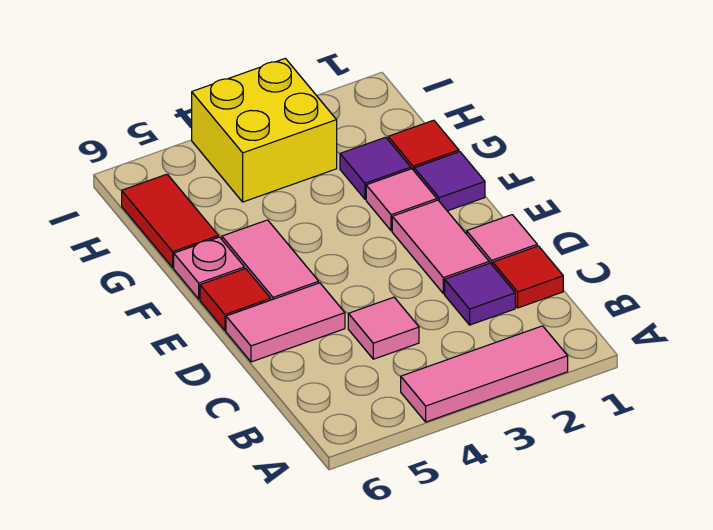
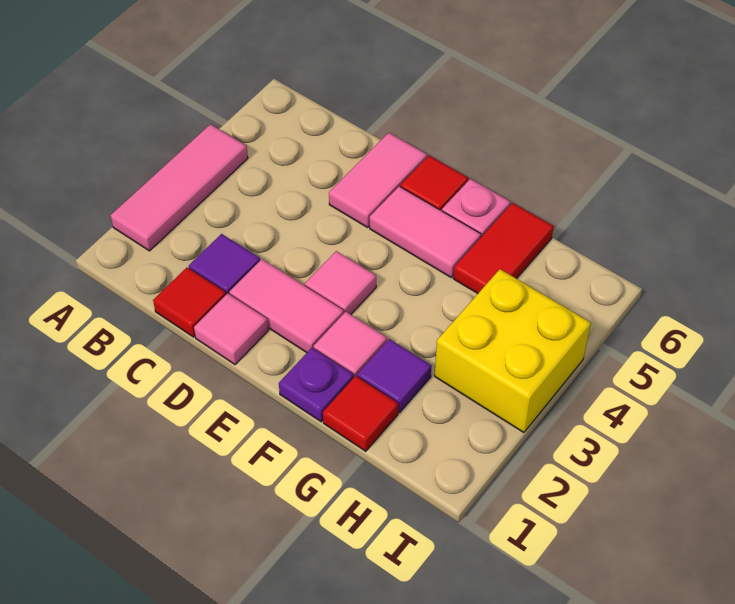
pink tile C4 level 1 -> pink tile E3 level 1
purple tile F1 level 1 -> purple plate F1 level 1
red tile G6:H6 level 1 -> red tile G5:G6 level 1

